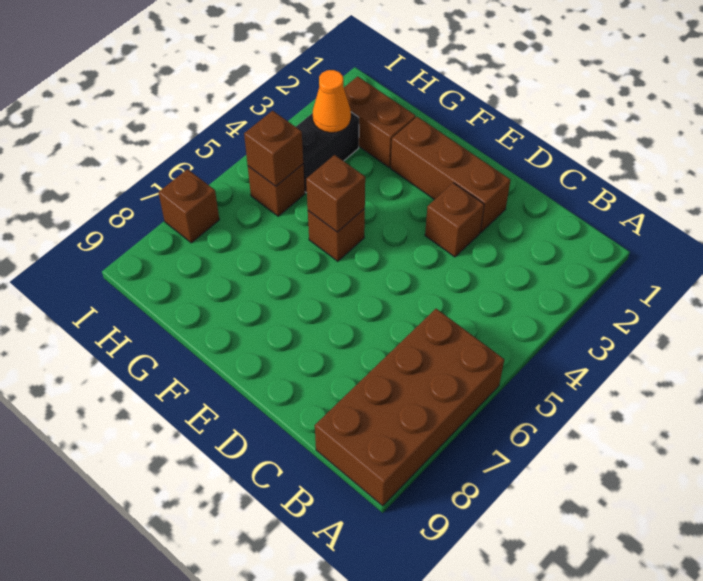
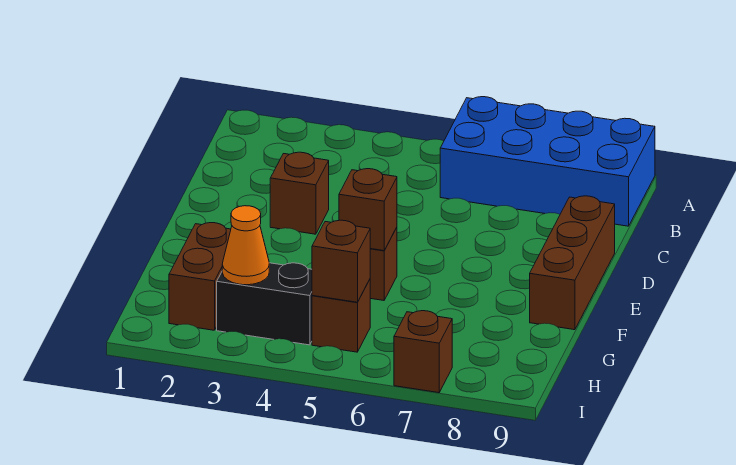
brown brick A6:B9 level 1 -> blue brick A6:B9 level 1
brown brick D2:F2 level 1 -> brown brick D9:F9 level 1

